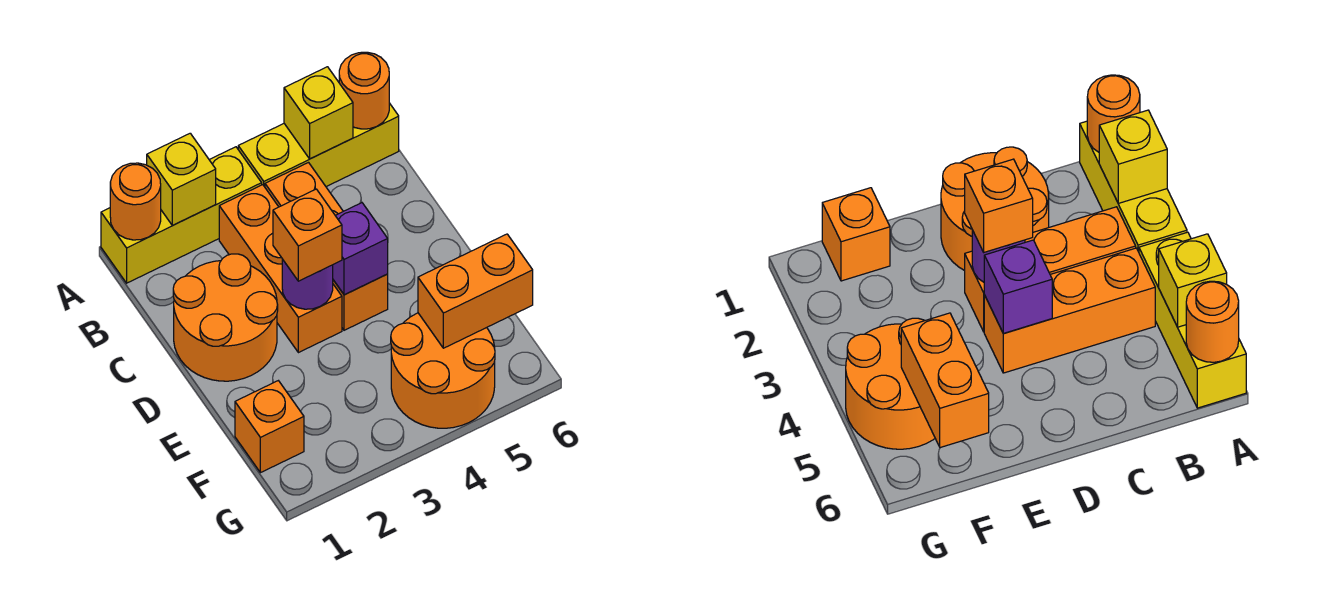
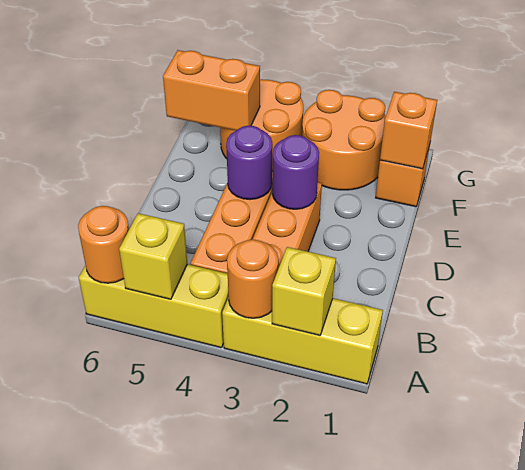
orange round brick A1 level 2 -> orange round brick A3 level 2
orange round brick C1:D2 level 1 -> orange round brick F2:G3 level 1
orange brick D3 level 3 -> orange brick F1 level 2
purple brick D4 level 2 -> purple round brick D4 level 2

